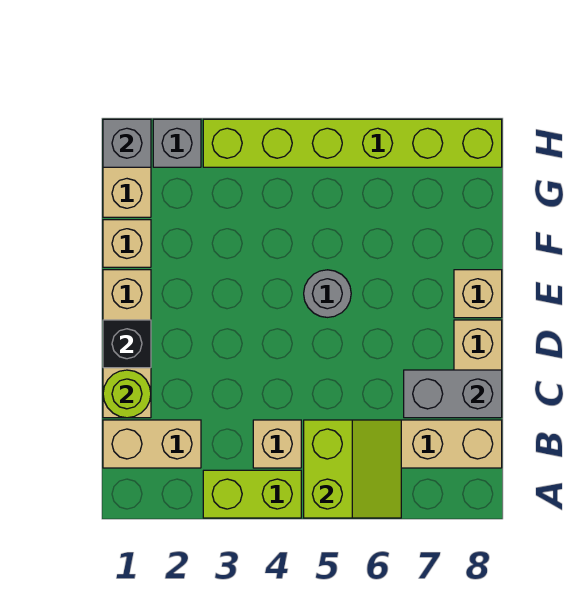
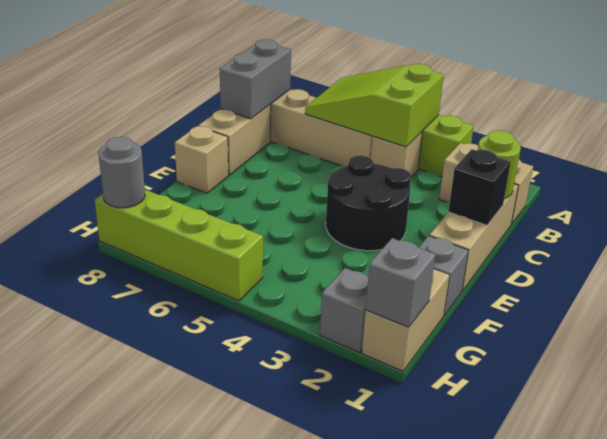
lime slope A5:B6 level 2 top 5 -> lime slope A4:B6 level 2 top 4
grey brick C7:C8 level 2 -> grey brick B8:C8 level 2
none -> black round brick D3:E4 level 1
grey round brick E5 level 1 -> grey round brick H8 level 2
tan brick F1 level 1 -> grey brick F1 level 1
lime brick H3:H8 level 1 -> lime brick H5:H8 level 1

